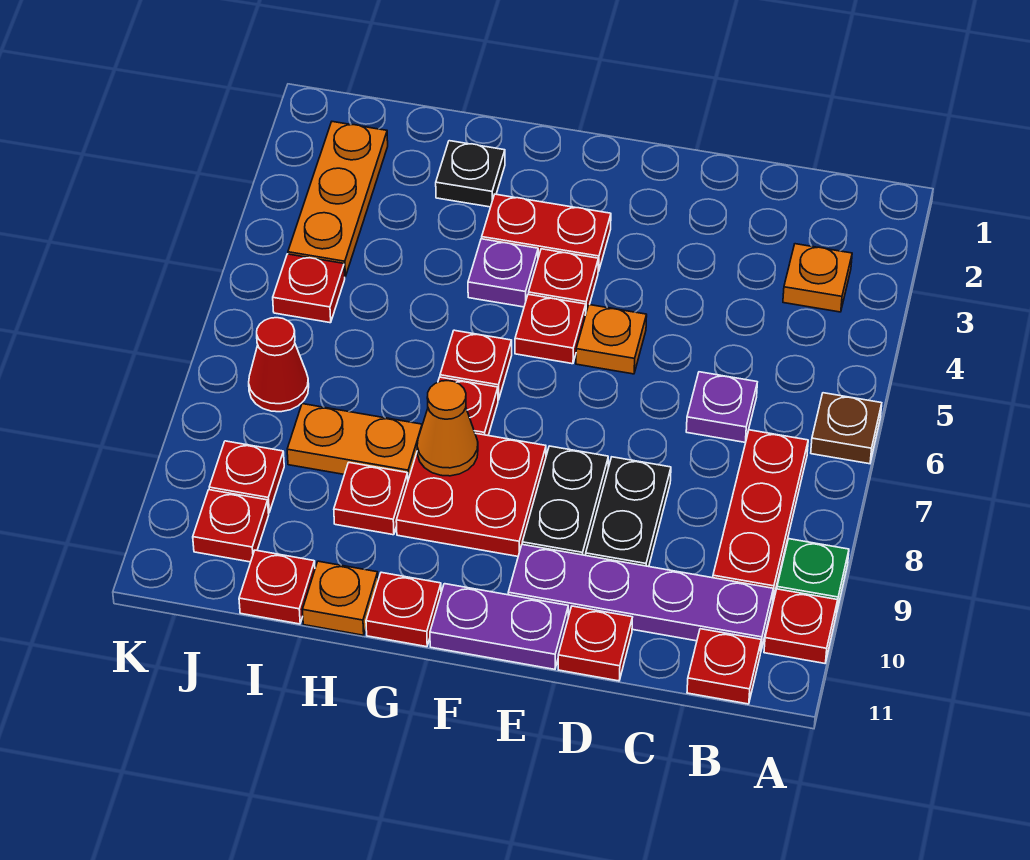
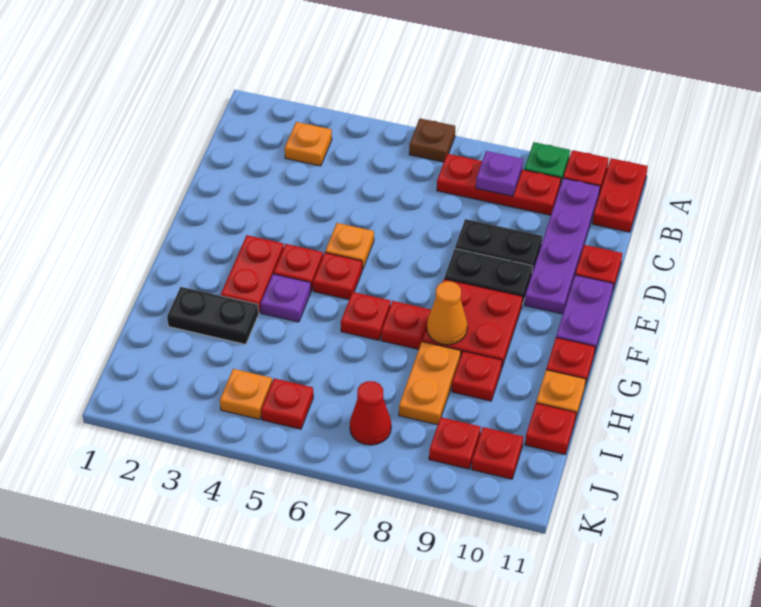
red plate B11 level 1 -> red plate A11:B11 level 1
purple plate C6 level 1 -> purple plate B8 level 2
black plate H2 level 1 -> black plate H2:H3 level 1
orange plate J2:J4 level 1 -> orange plate J4 level 1

